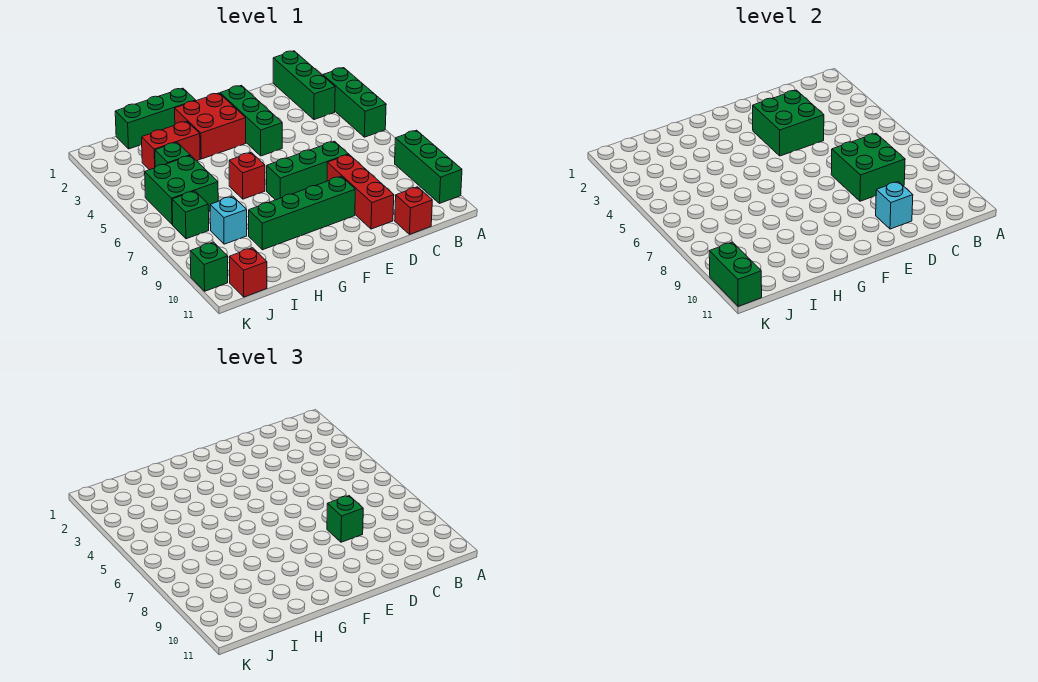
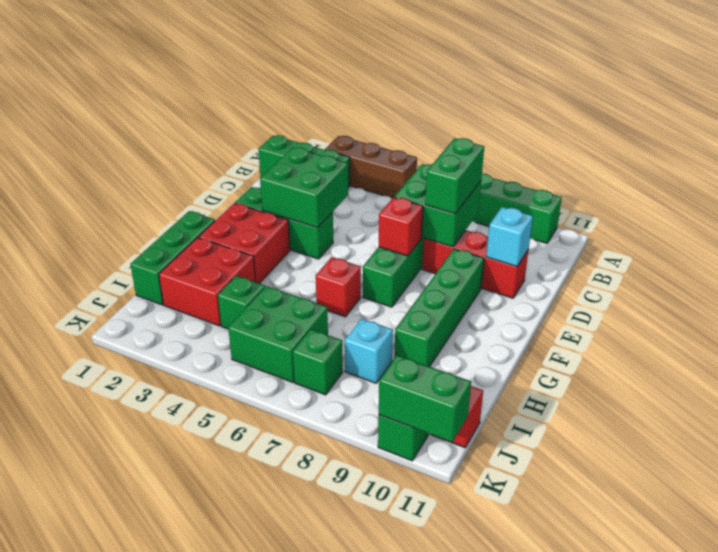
green brick A3:A5 level 1 -> brown brick A3:A5 level 1
red brick C11 level 1 -> red brick E7 level 2
green brick D8 level 3 -> green brick C8:D8 level 3
red brick H3:I3 level 1 -> red brick H2:I3 level 1

